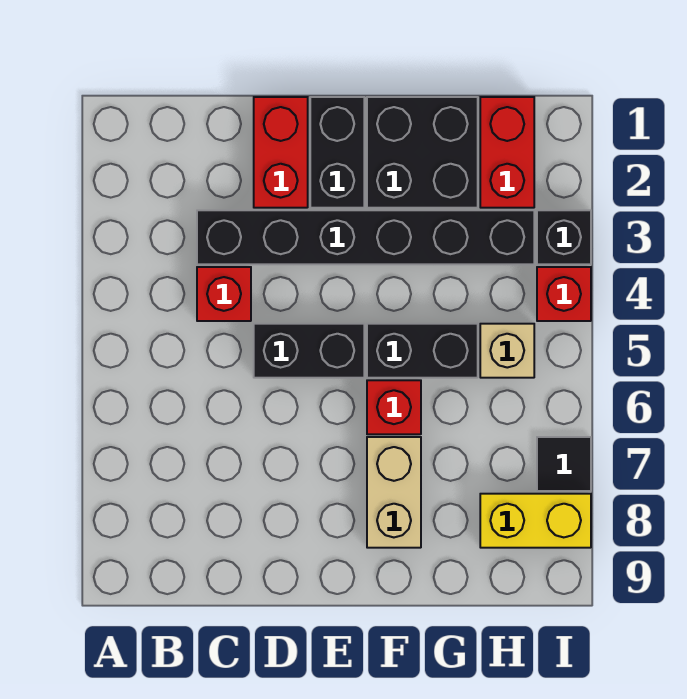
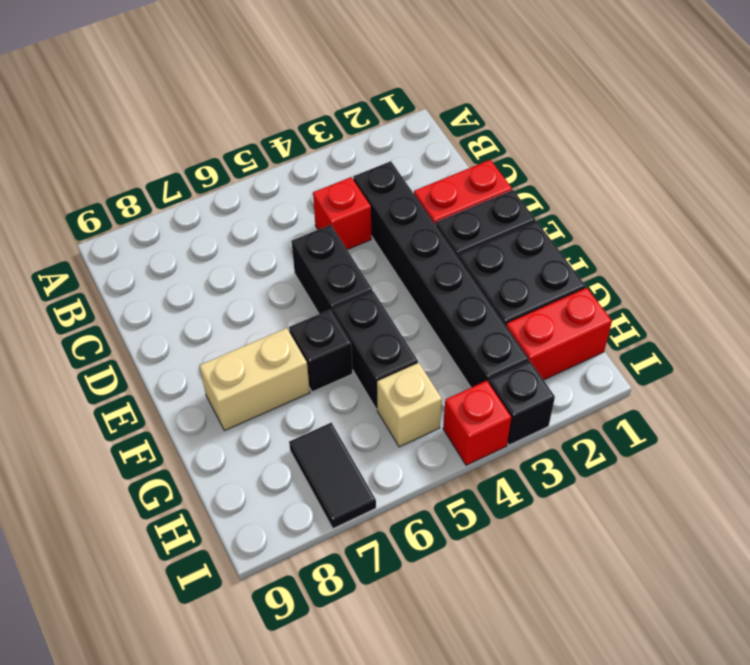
red brick F6 level 1 -> black brick F6 level 1
yellow brick H8:I8 level 1 -> none
black tile I7 level 1 -> black tile H7:I7 level 1

